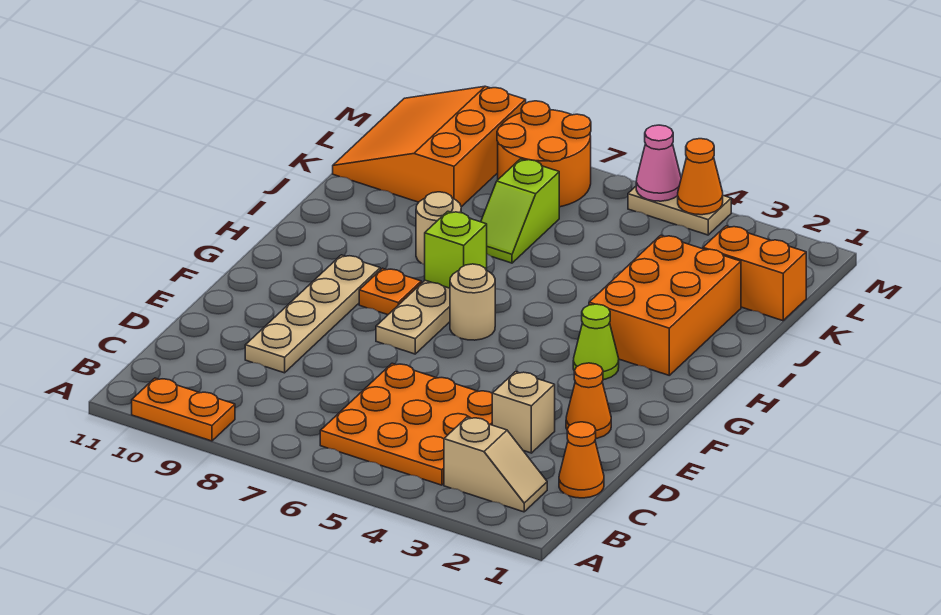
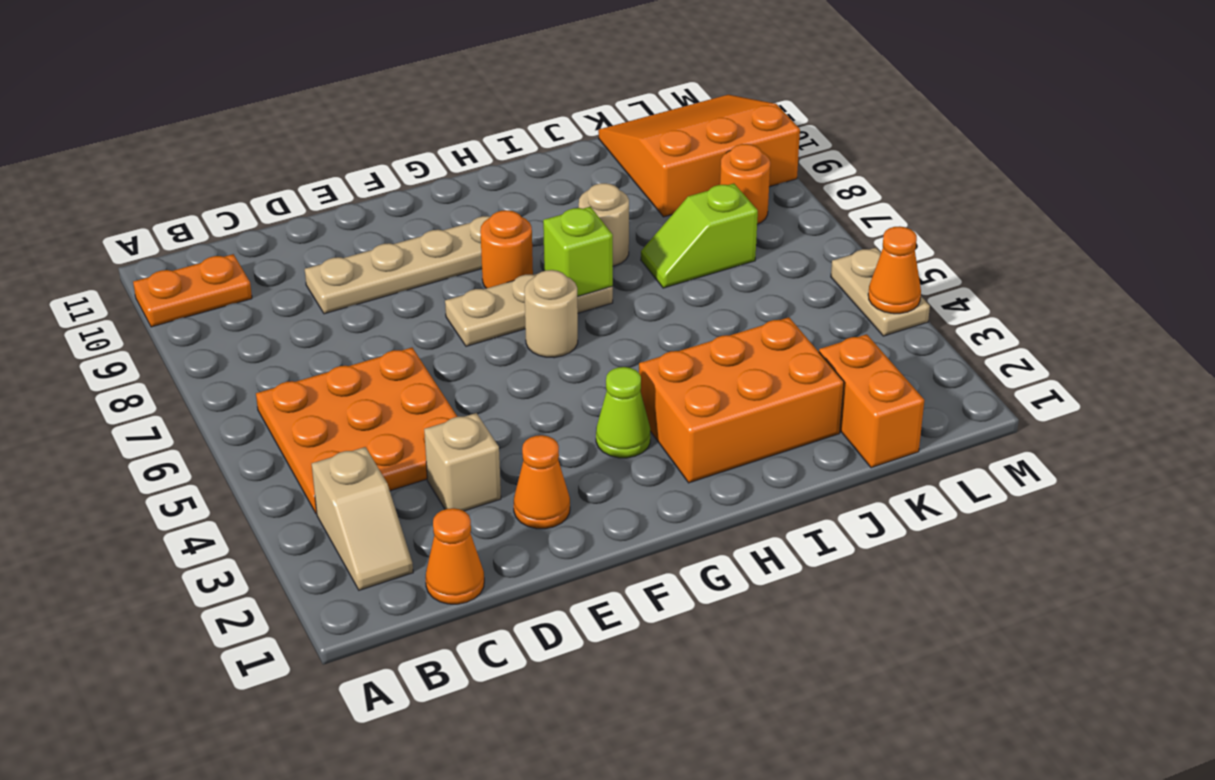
orange plate A9:A10 level 1 -> orange plate A10:B10 level 1
orange plate G8 level 1 -> orange round brick G8 level 1
orange round brick L7:M8 level 1 -> orange round brick L8 level 1
pink cone M5 level 2 -> none

